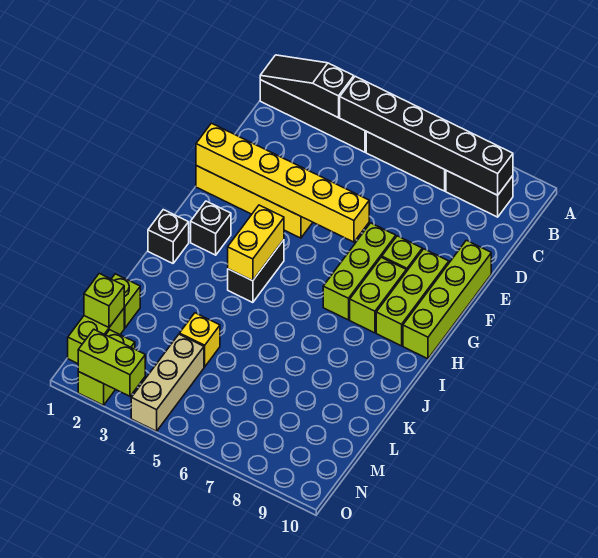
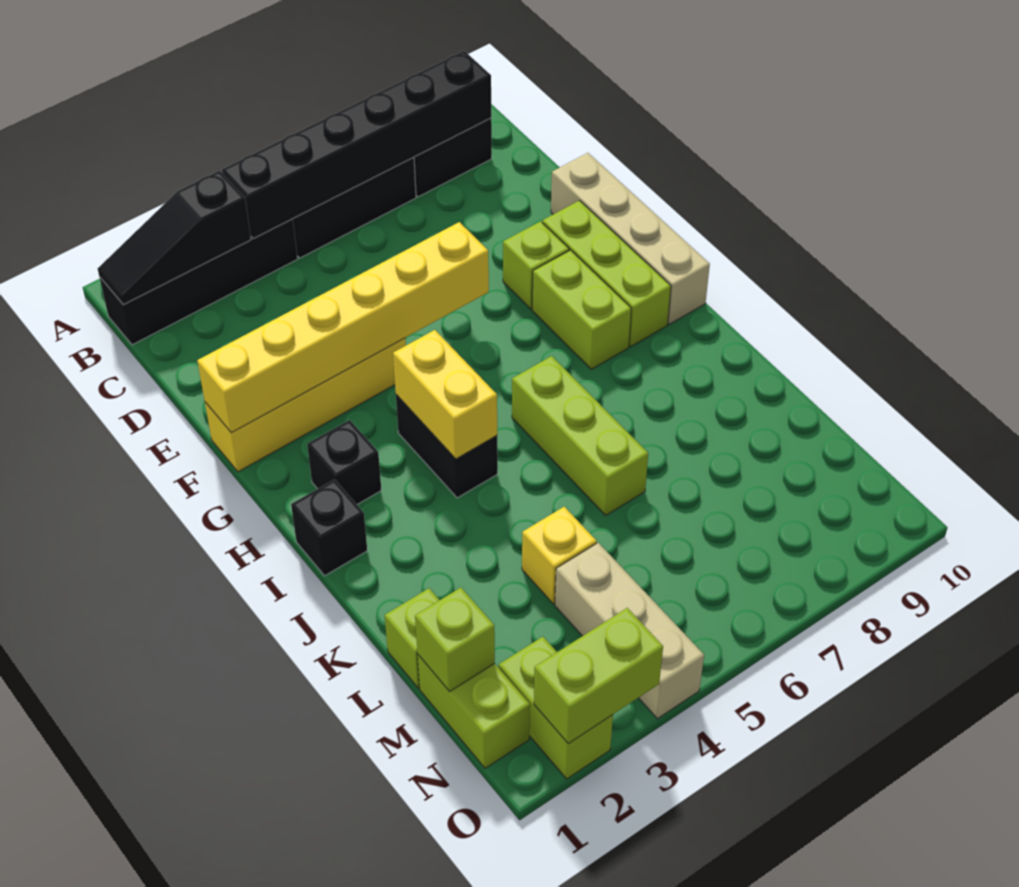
lime brick E10:H10 level 1 -> tan brick E10:H10 level 1
lime brick F7:H7 level 1 -> lime brick I6:K6 level 1

